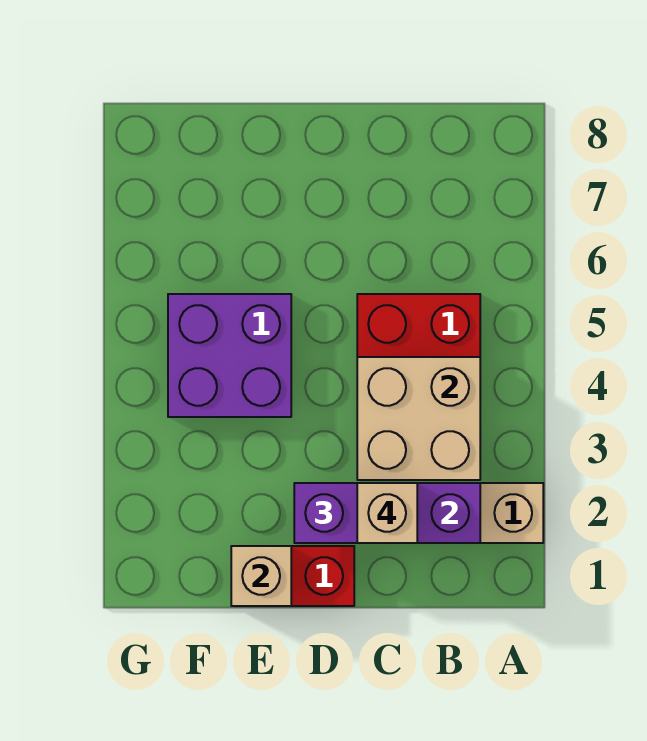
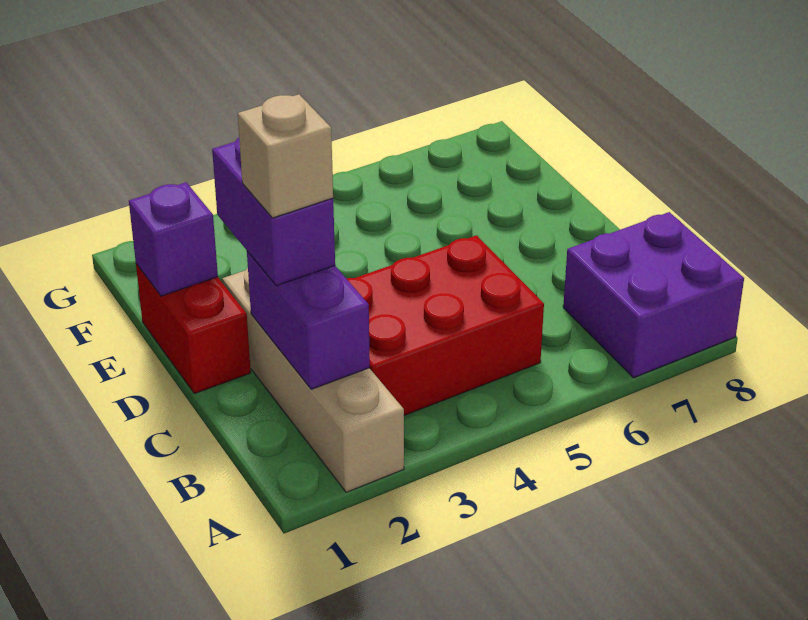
tan brick B3:C4 level 2 -> none
tan brick E1 level 2 -> purple brick E1 level 2
purple brick E4:F5 level 1 -> purple brick A7:B8 level 1

